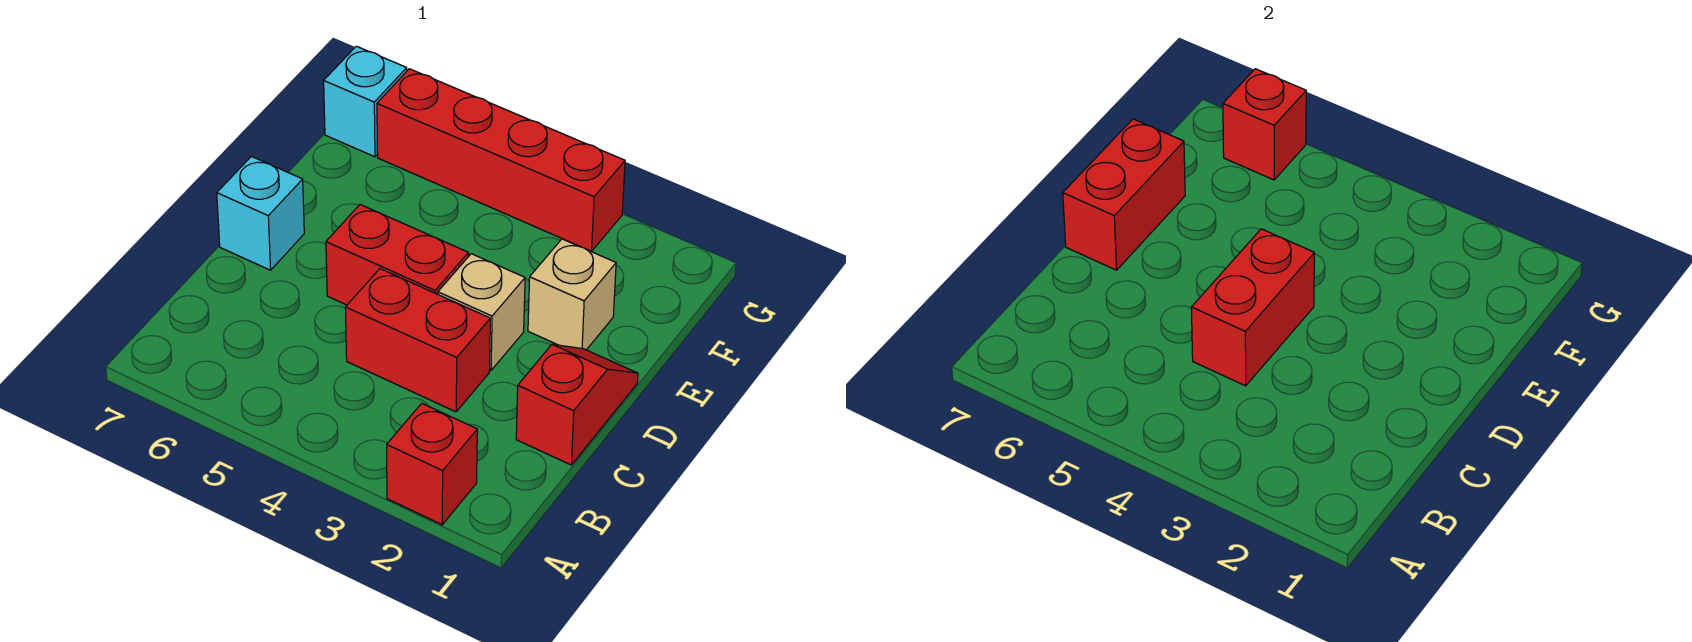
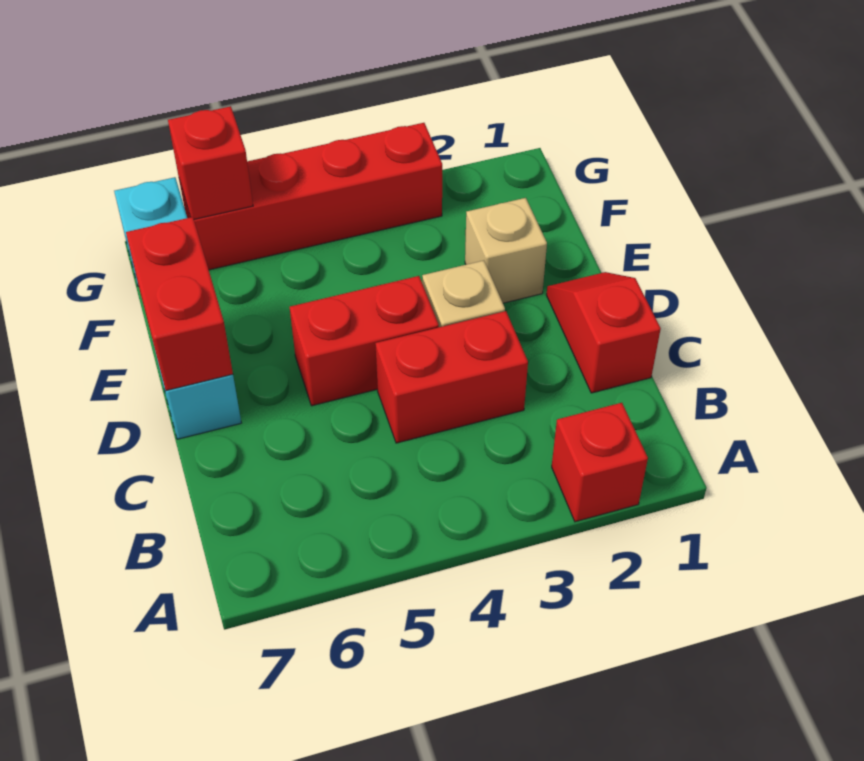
red brick C4:D4 level 2 -> none

